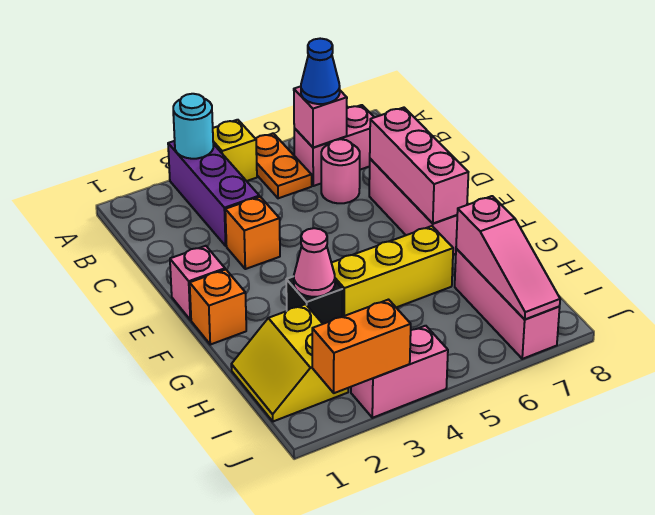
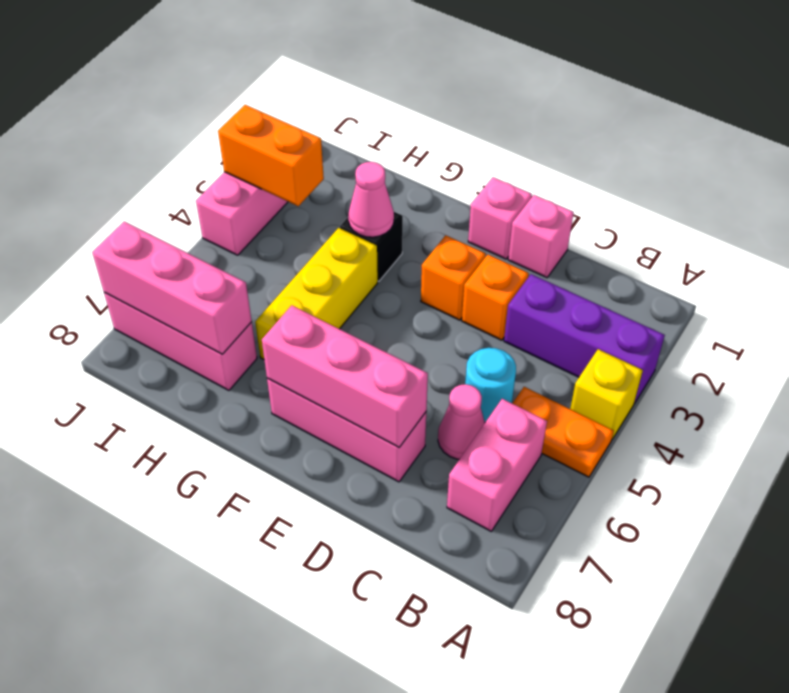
cyan round brick A3 level 2 -> cyan round brick C5 level 1
pink brick B6 level 2 -> pink brick D1 level 1
blue cone B6 level 3 -> none
pink round brick C6 level 1 -> pink cone C6 level 1
orange brick F1 level 1 -> orange brick E3 level 1
yellow slope H1:I2 level 1 top 2 -> none
pink slope H7:J7 level 2 top H -> pink brick H7:J7 level 2
orange brick J2:J3 level 2 -> orange brick I3:J3 level 2

